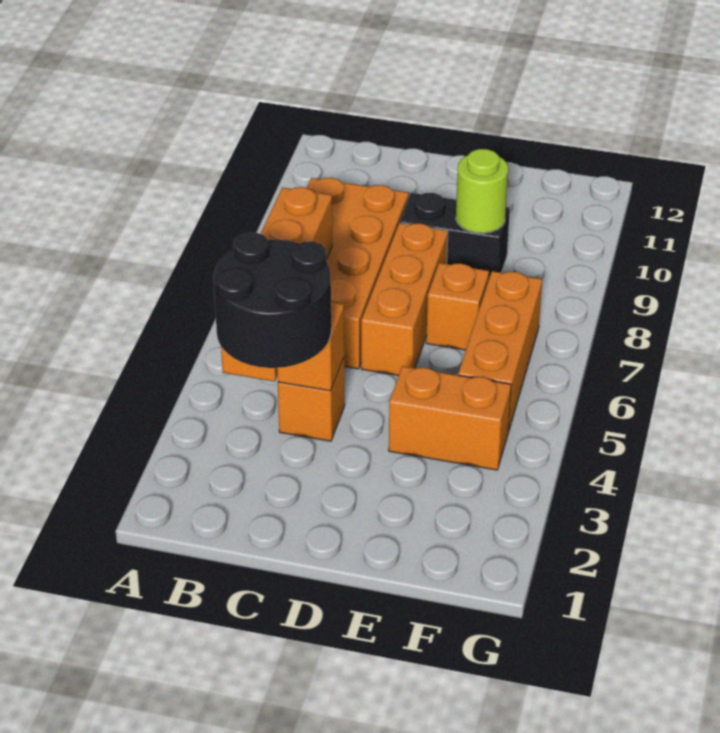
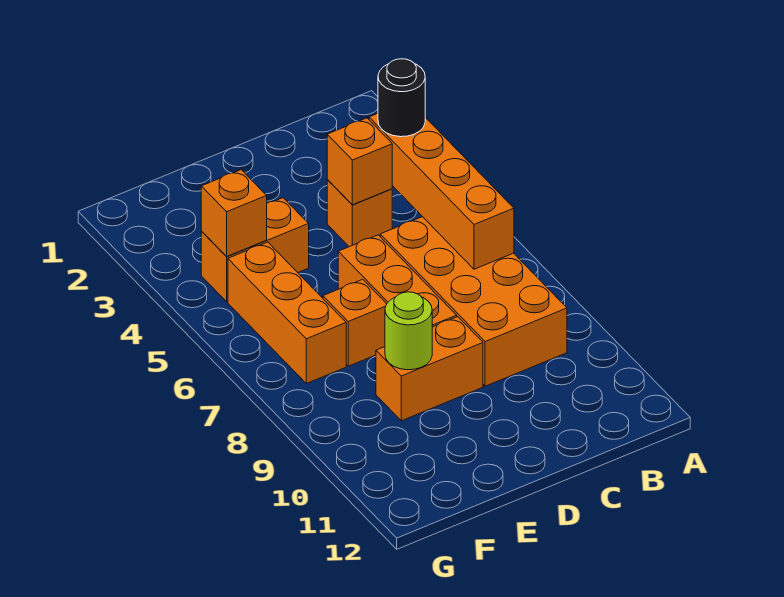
black round brick B3:C4 level 3 -> black round brick B4 level 3
black brick D9:E9 level 1 -> orange brick D9:E9 level 1
none -> orange brick F4 level 2

